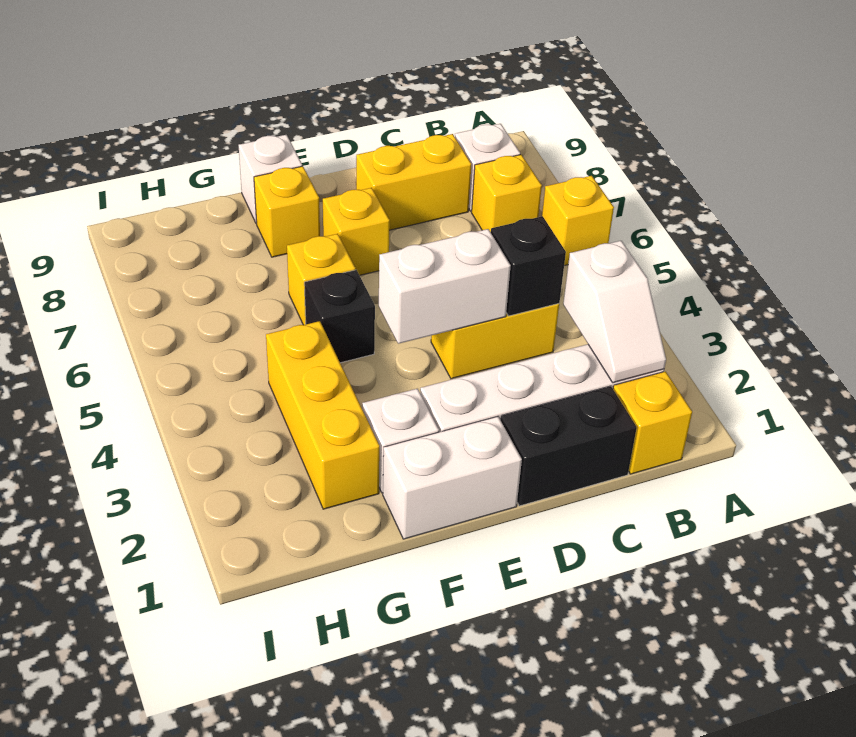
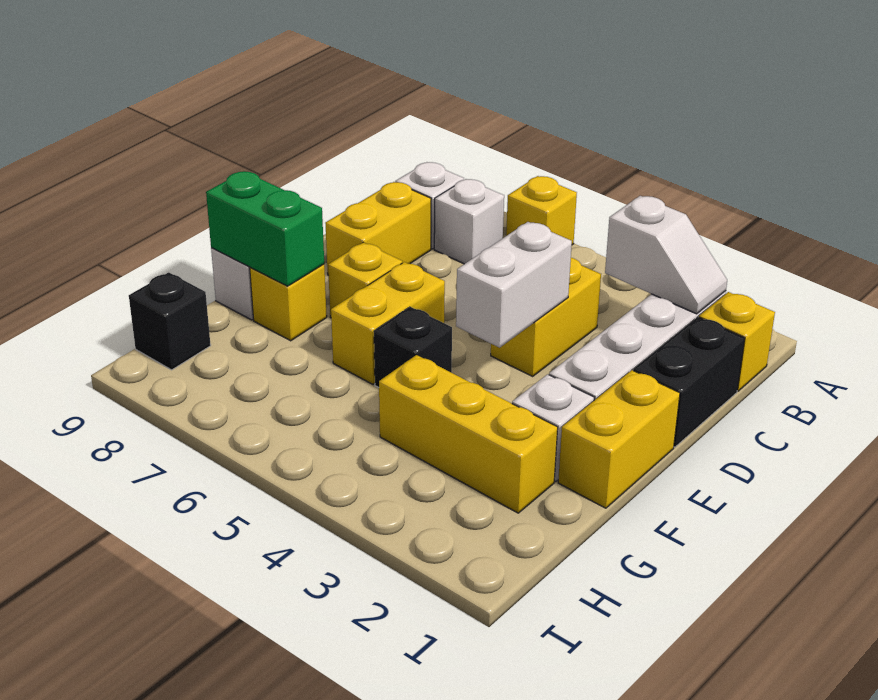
yellow brick B7 level 1 -> white brick B7 level 1
black brick C4 level 2 -> black brick H9 level 1
white brick E1:F1 level 1 -> yellow brick E1:F1 level 1
yellow brick F6 level 1 -> yellow brick E6:F6 level 1
none -> green brick F8:F9 level 2

